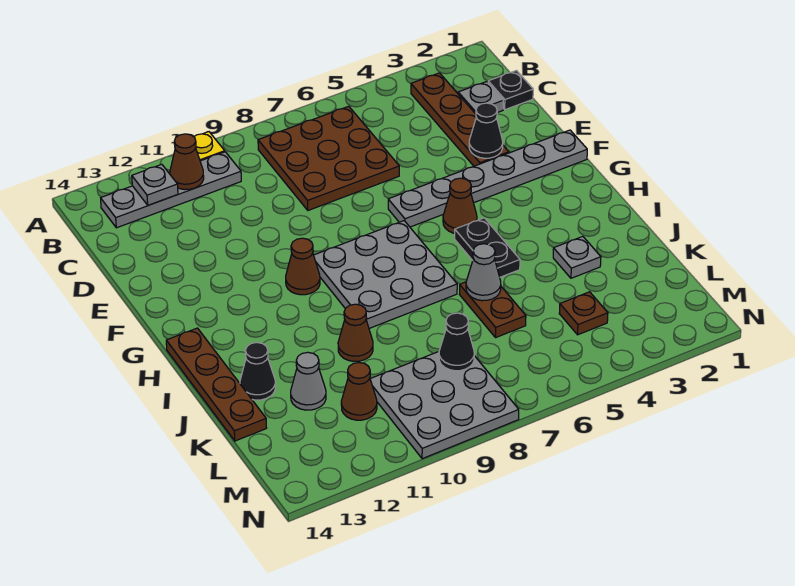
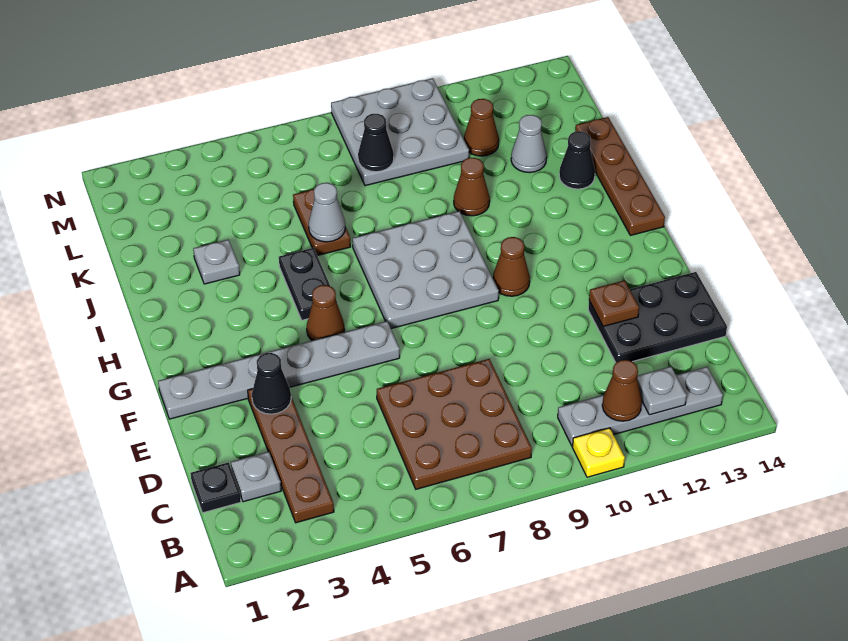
none -> black plate D12:E14 level 1
brown plate L4 level 1 -> brown plate E12 level 2

